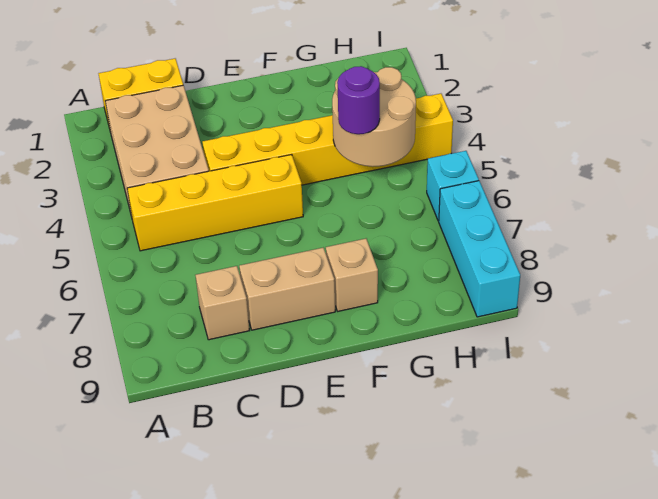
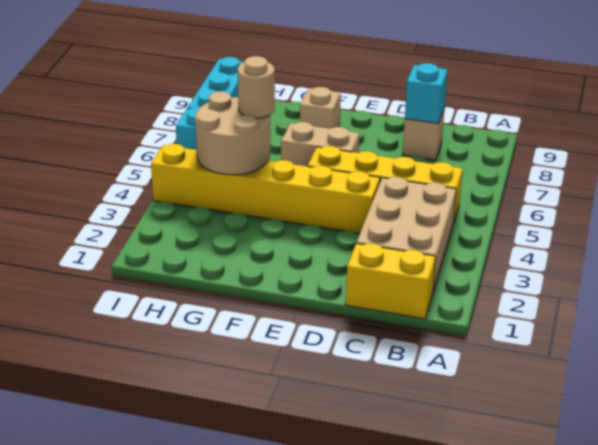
none -> cyan brick C8 level 2
tan brick D8:E8 level 1 -> tan brick E6:F6 level 1
purple round brick G5 level 3 -> tan round brick G5 level 3

